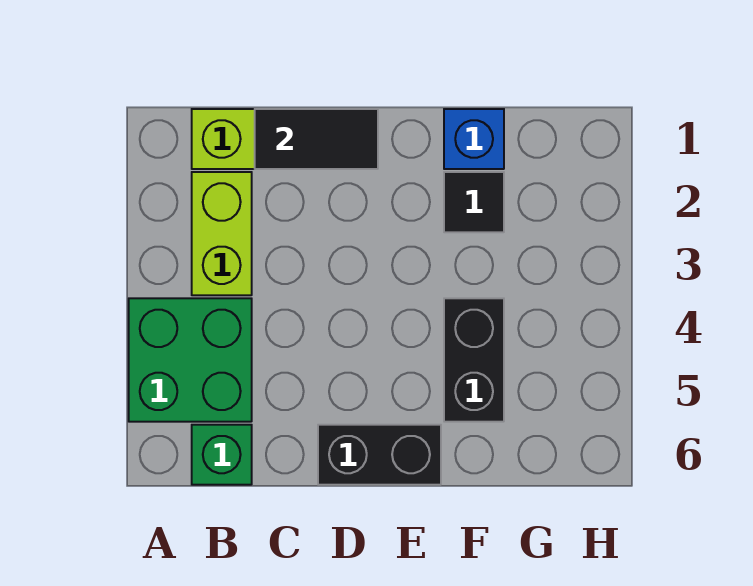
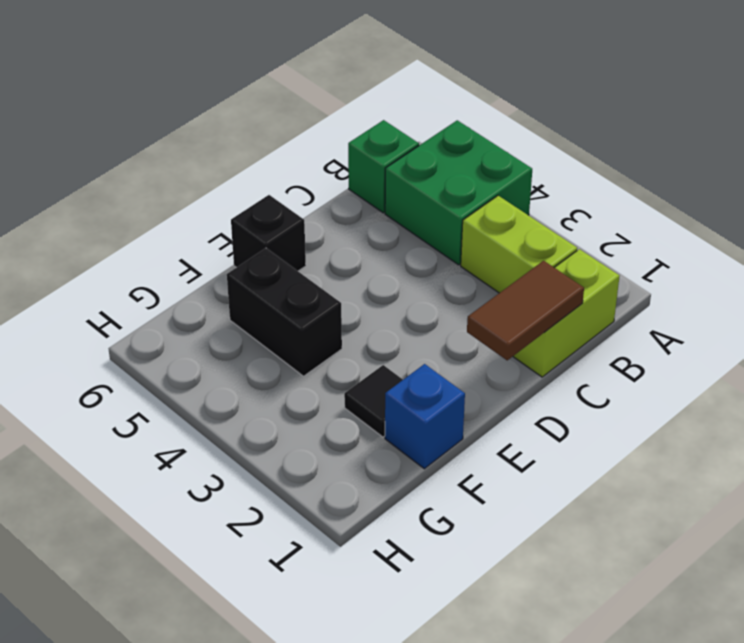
black tile C1:D1 level 2 -> brown tile C1:D1 level 2
black brick D6:E6 level 1 -> black brick E6 level 1

